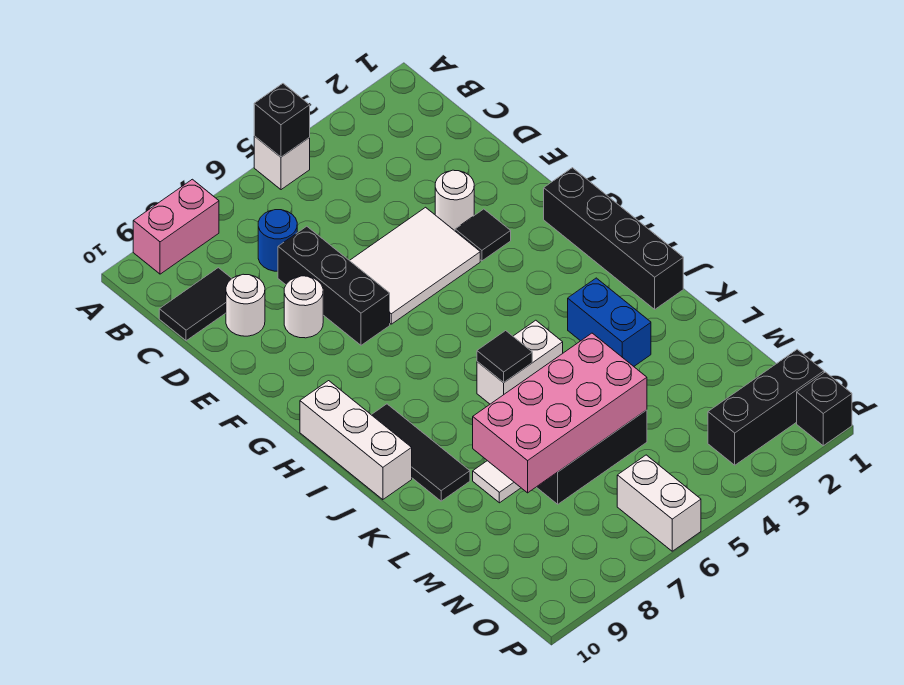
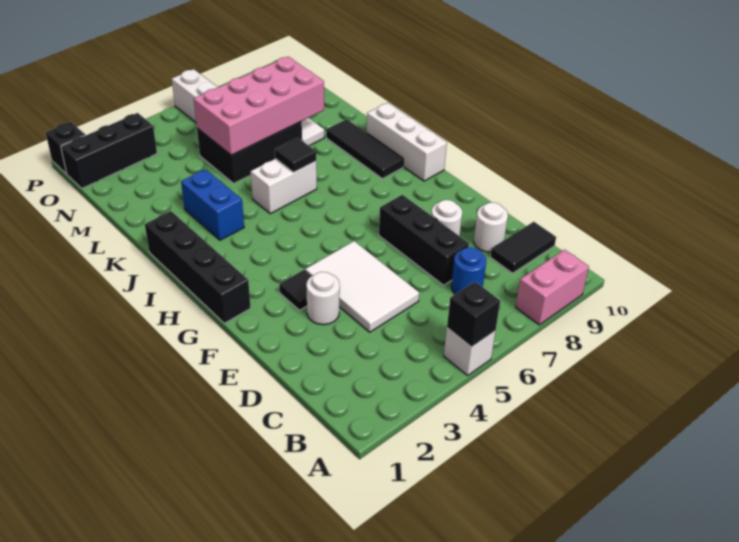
white tile E4:F6 level 1 -> white tile D4:F5 level 1

